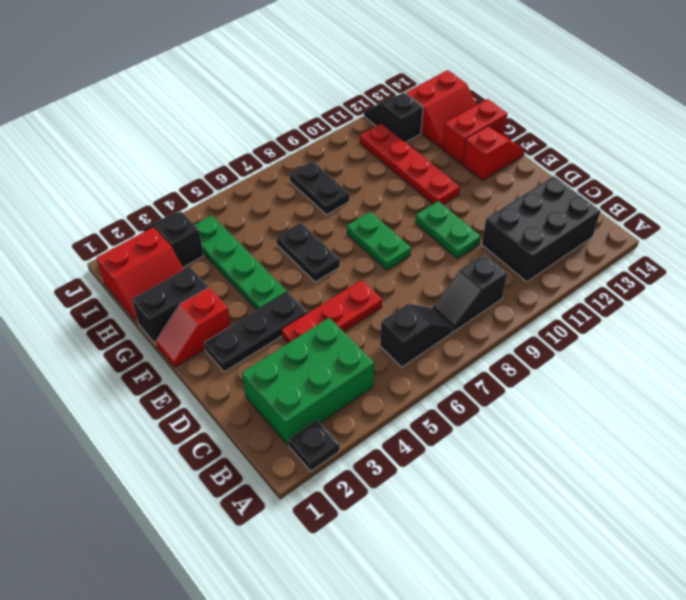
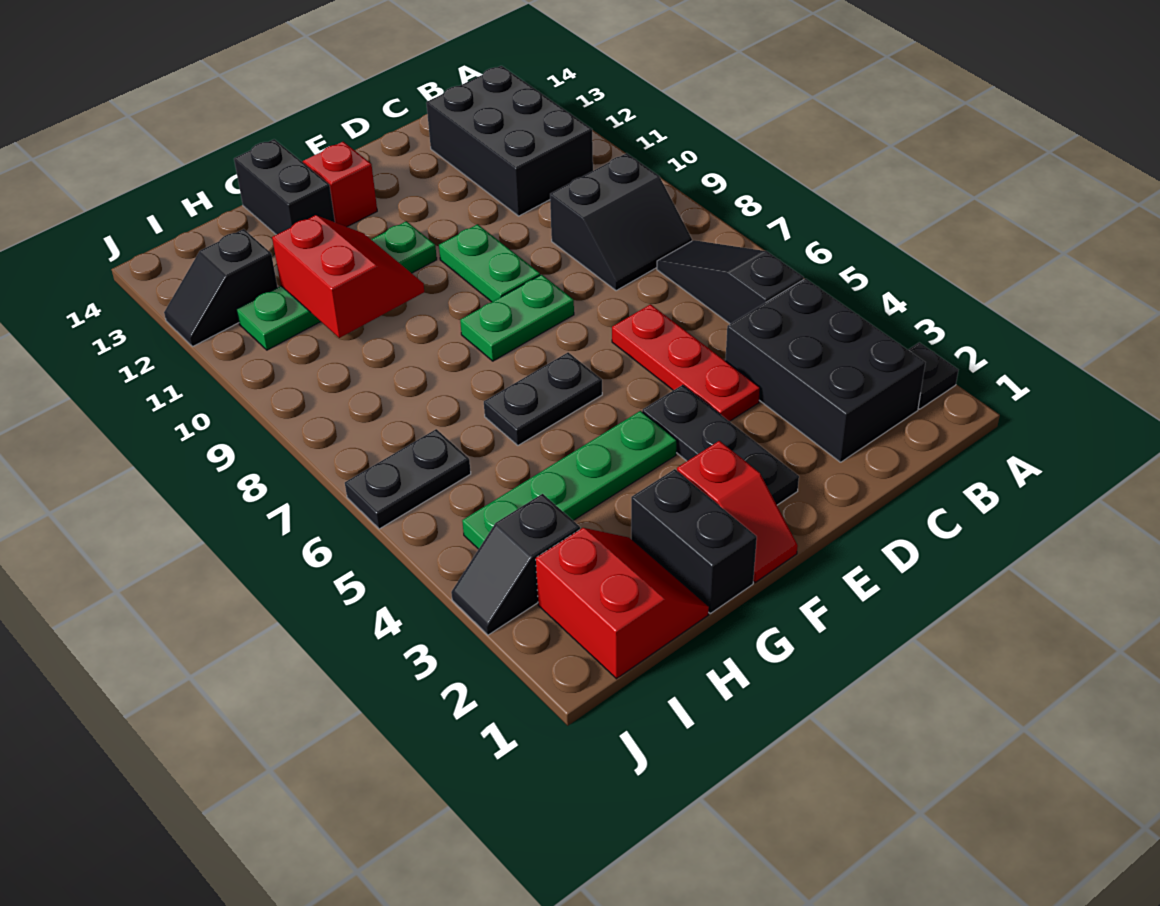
green brick B2:C4 level 1 -> black brick B2:C4 level 1
black slope B6:B7 level 1 top 6 -> black slope B5:B7 level 1 top 5
black slope B8:B9 level 1 top 9 -> black slope B8:C9 level 1 top 9
green plate D10:E10 level 1 -> green plate E9:E10 level 1
red plate F11:I11 level 1 -> green plate F11:I11 level 1
red brick G13:G14 level 1 -> black brick G13:G14 level 1
black plate H8:I8 level 1 -> black plate I6:J6 level 1
red slope H13:I14 level 1 top I -> red slope G10:H11 level 2 top H

